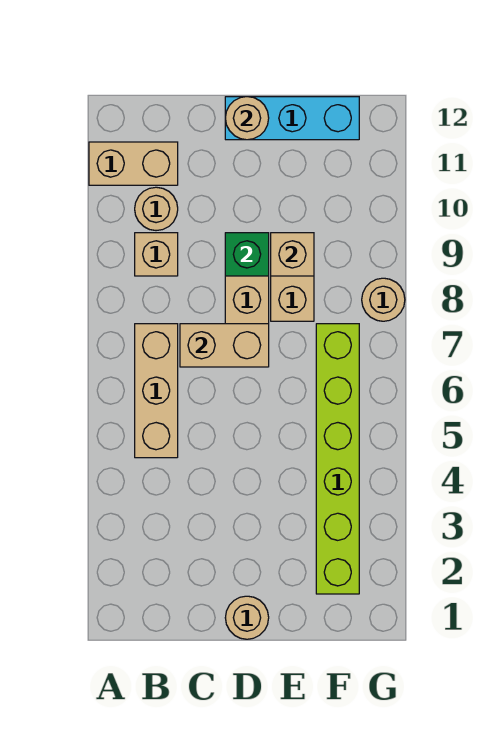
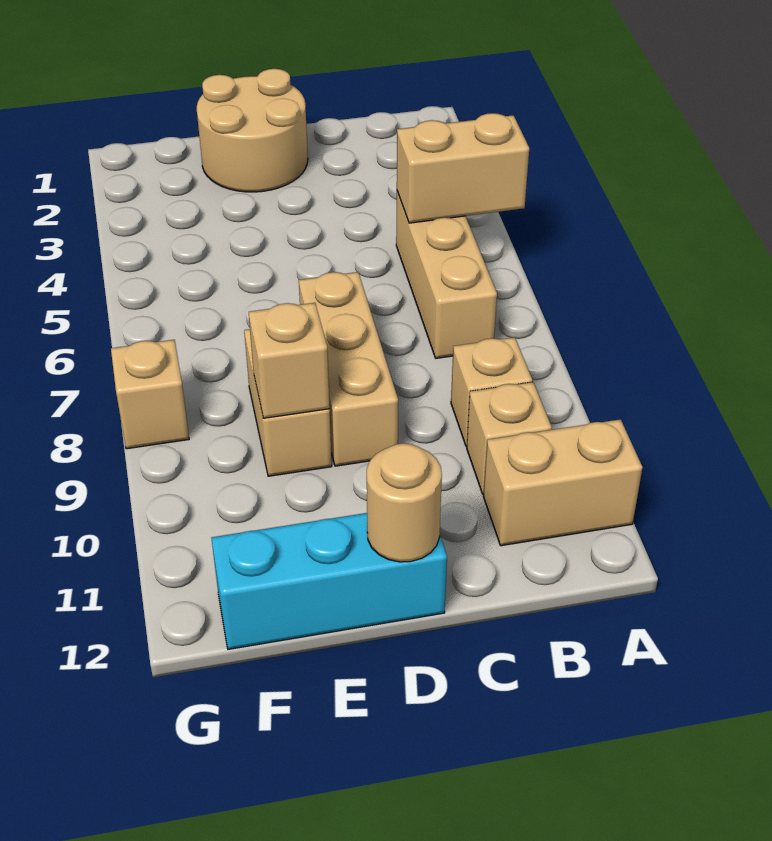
tan round brick B10 level 1 -> tan brick B10 level 1
tan brick C7:D7 level 2 -> tan brick A5:B5 level 2
tan round brick D1 level 1 -> tan round brick D1:E2 level 1
green brick D9 level 2 -> none
lime brick F2:F7 level 1 -> none
tan round brick G8 level 1 -> tan brick G8 level 1

